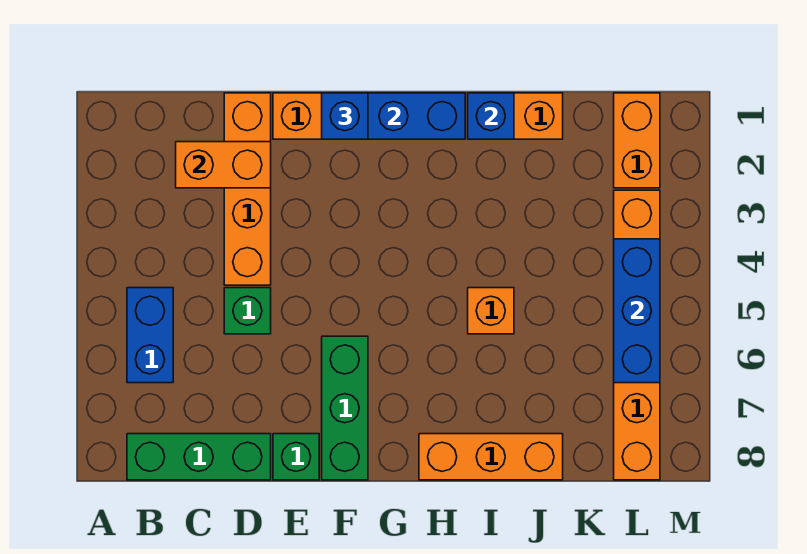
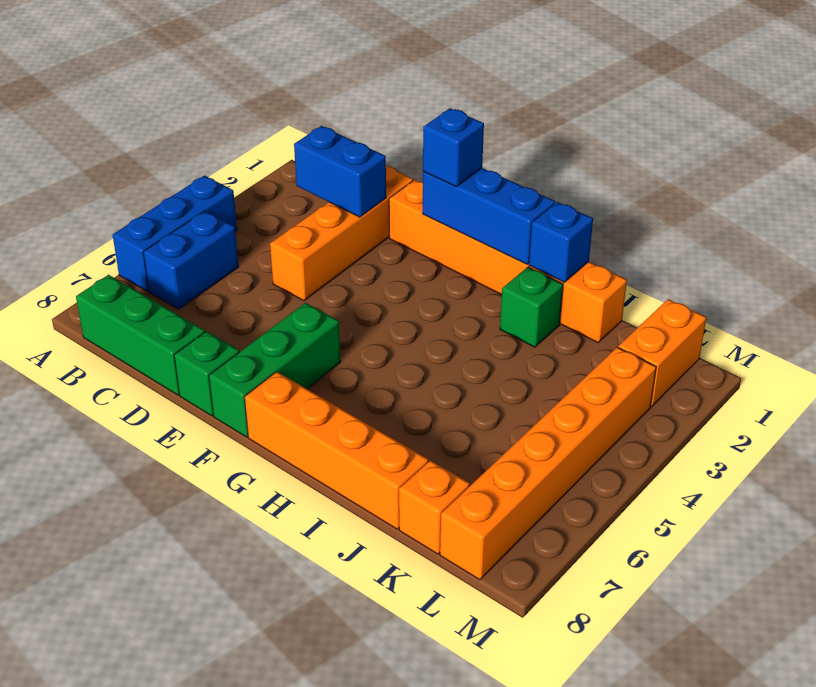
orange brick C2:D2 level 2 -> blue brick C2:D2 level 2
green brick D5 level 1 -> green brick I2 level 1
orange brick H8:J8 level 1 -> orange brick G8:J8 level 1
orange brick I5 level 1 -> orange brick K8 level 1
blue brick L4:L6 level 2 -> blue brick A4:A6 level 1

